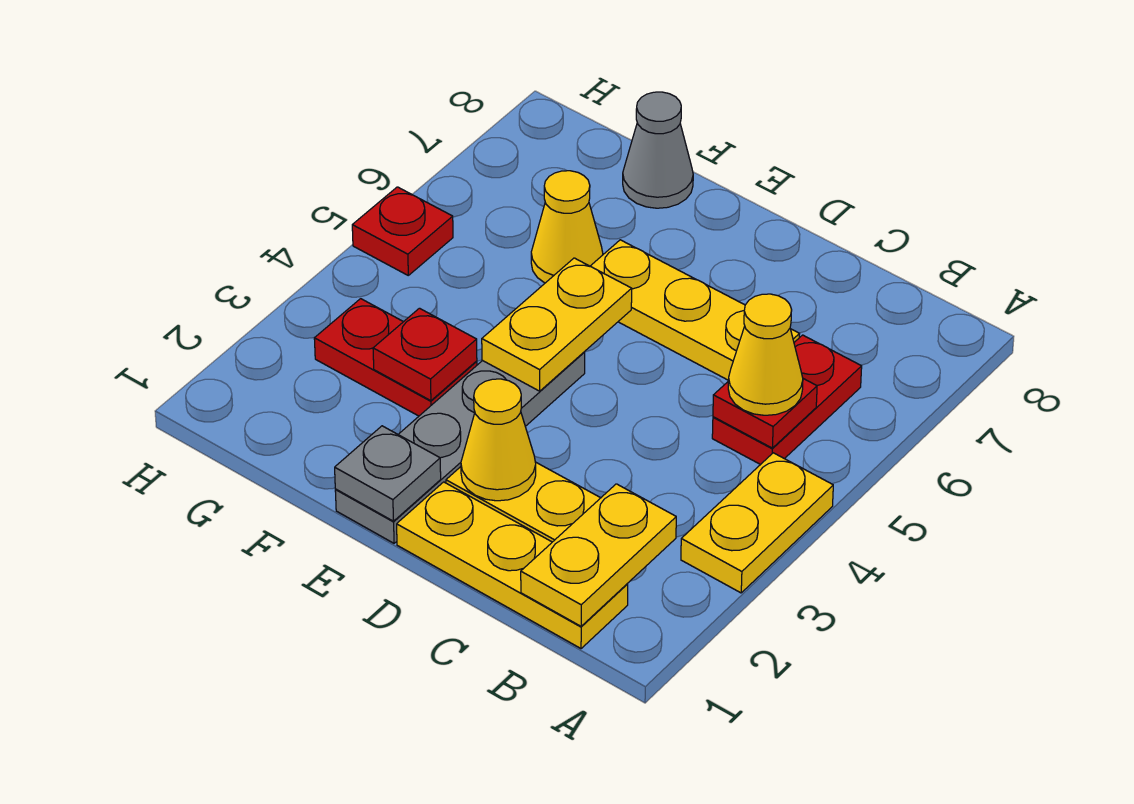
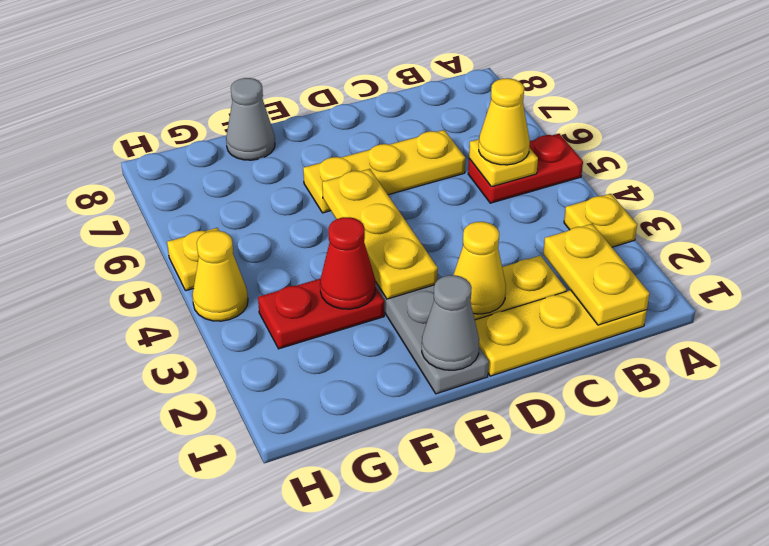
yellow plate A3:A4 level 1 -> yellow plate A3 level 1
red plate B5:B6 level 1 -> red plate A5:B5 level 1
red plate B5 level 2 -> yellow plate B5 level 2
grey plate E1 level 2 -> grey cone E1 level 2
yellow plate E4:E5 level 2 -> yellow plate E3:E5 level 2
red plate F3 level 2 -> red cone F3 level 2
yellow cone F6 level 1 -> yellow cone H4 level 1
red plate H5 level 1 -> yellow plate H5 level 1

